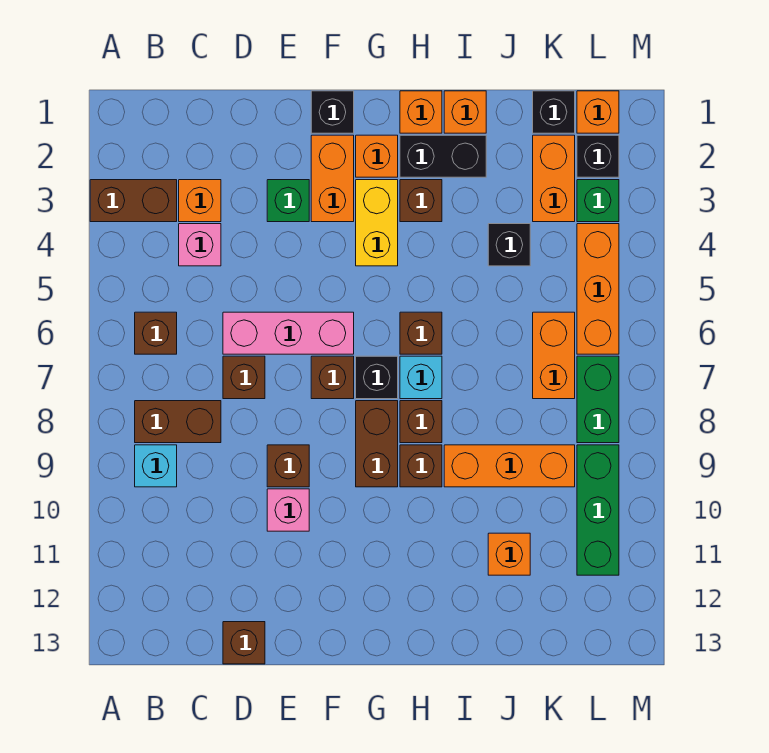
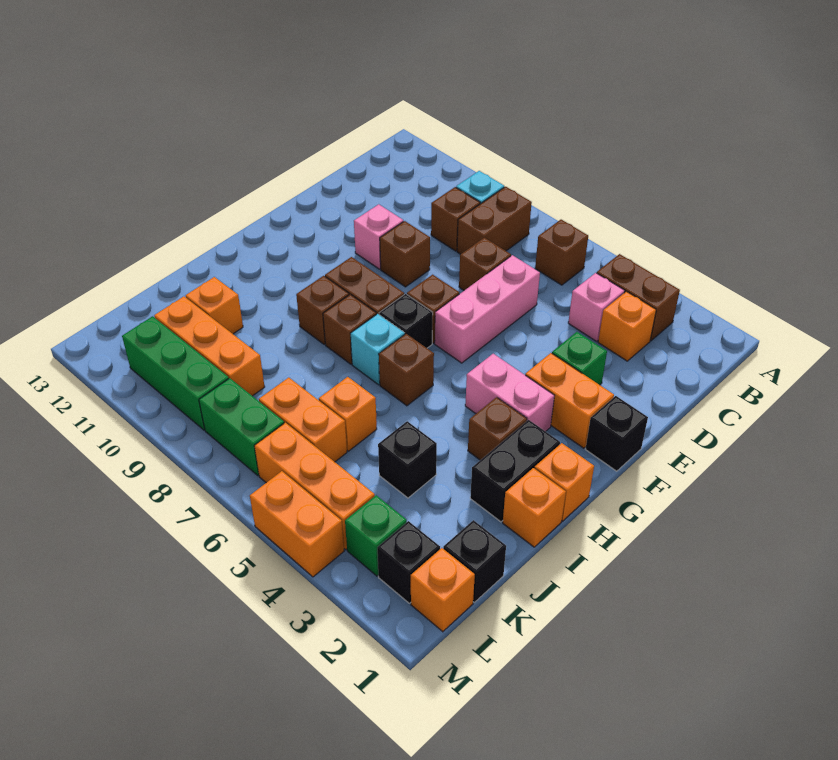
brown brick A3:B3 level 1 -> brown brick B3:B4 level 1
brown brick D13 level 1 -> brown brick C9 level 1
orange brick G2 level 1 -> orange brick J6 level 1
yellow brick G3:G4 level 1 -> pink brick G3:G4 level 1
orange brick I9:K9 level 1 -> orange brick K9:K11 level 1
orange brick K2:K3 level 1 -> orange brick M4:M5 level 1

